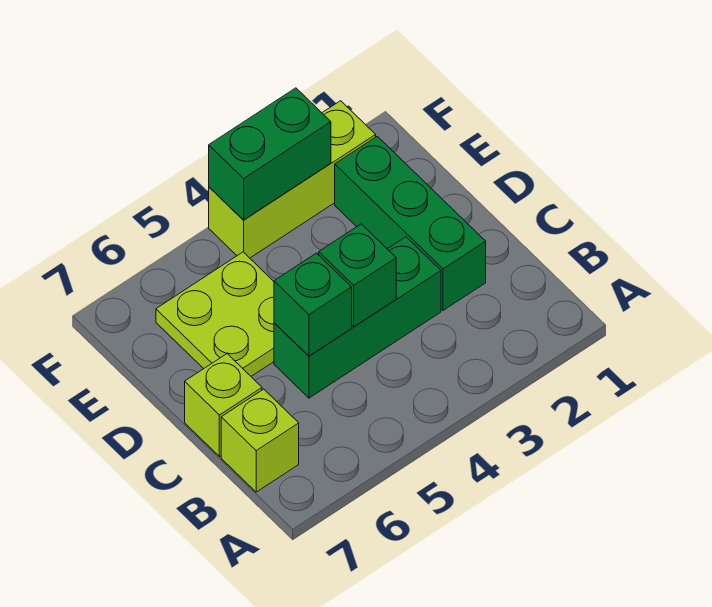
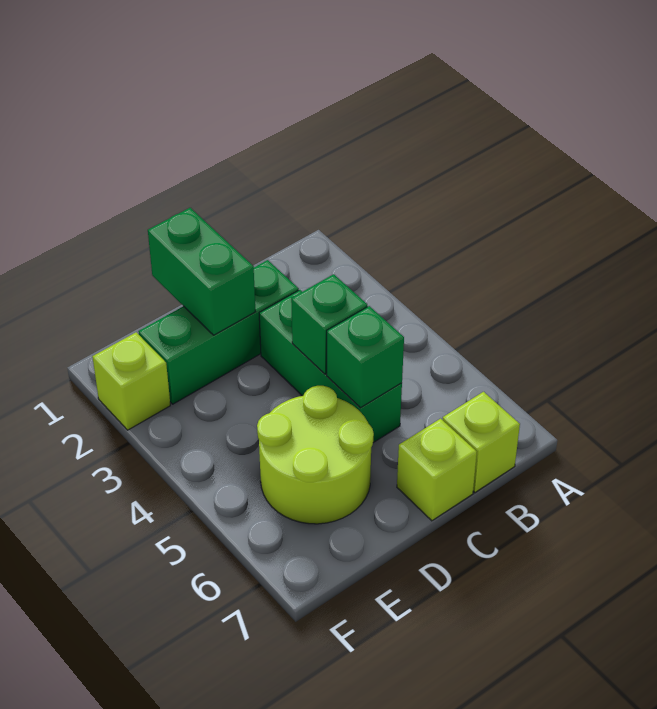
lime plate D5:E6 level 1 -> lime round brick D5:E6 level 1
lime brick F2:F4 level 1 -> lime brick F2 level 1
green brick F3:F4 level 2 -> green brick D1:D2 level 2

